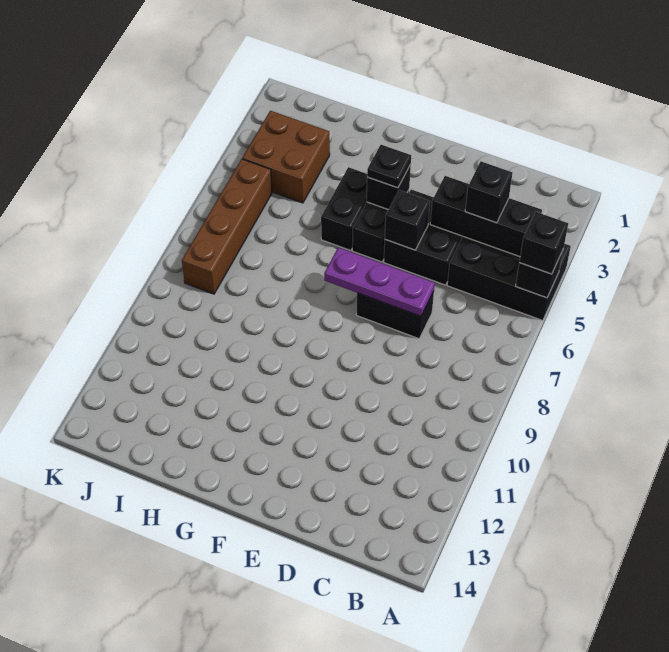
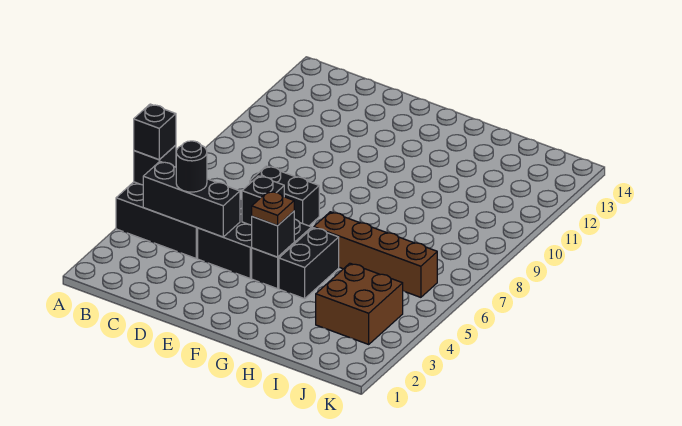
black brick C4 level 3 -> black round brick C4 level 3
purple plate D7:F7 level 2 -> none
black plate F4 level 3 -> brown plate F4 level 3
brown brick J5:J8 level 1 -> brown brick G6:J6 level 1

